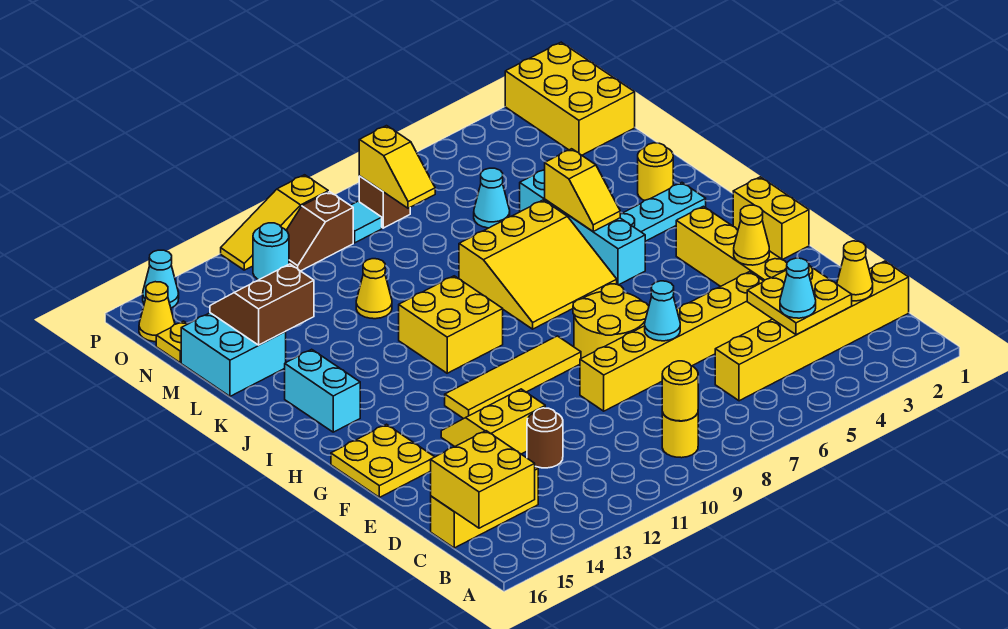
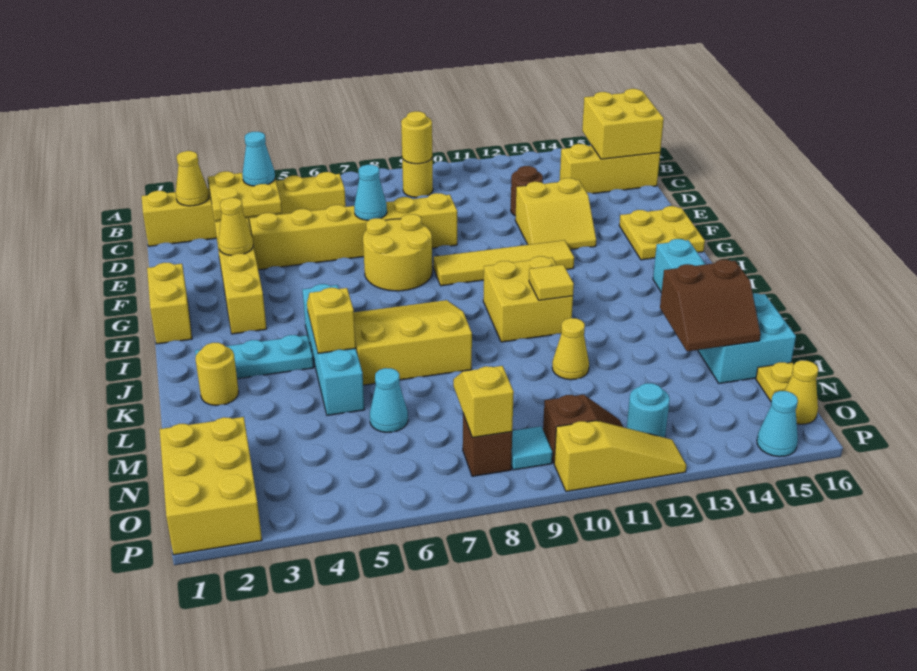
none -> yellow tile J11 level 2

